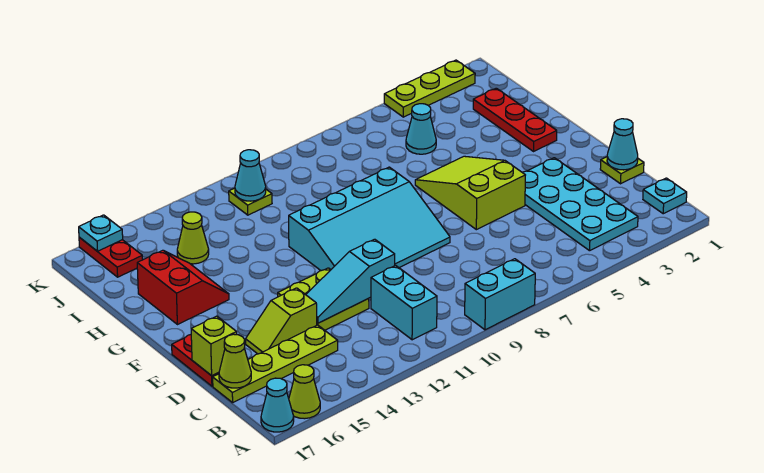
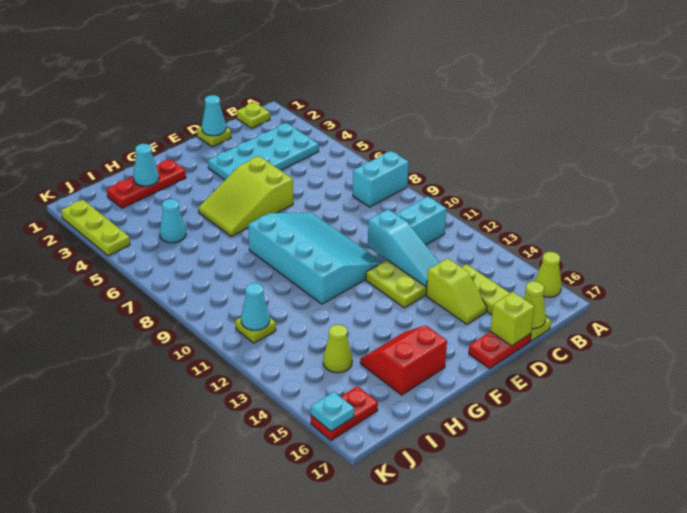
cyan brick A8:A9 level 1 -> cyan brick A8:B8 level 1
cyan cone A17 level 1 -> cyan cone H2 level 2
cyan plate B1 level 1 -> lime plate B1 level 1

